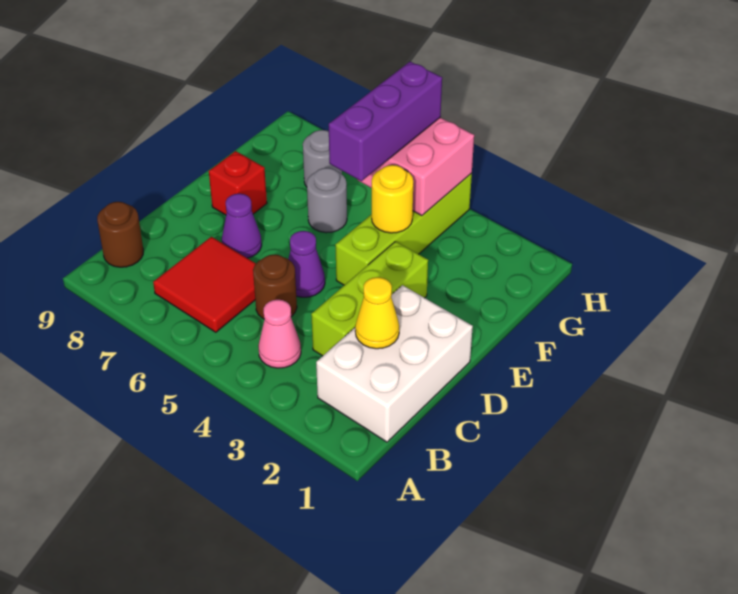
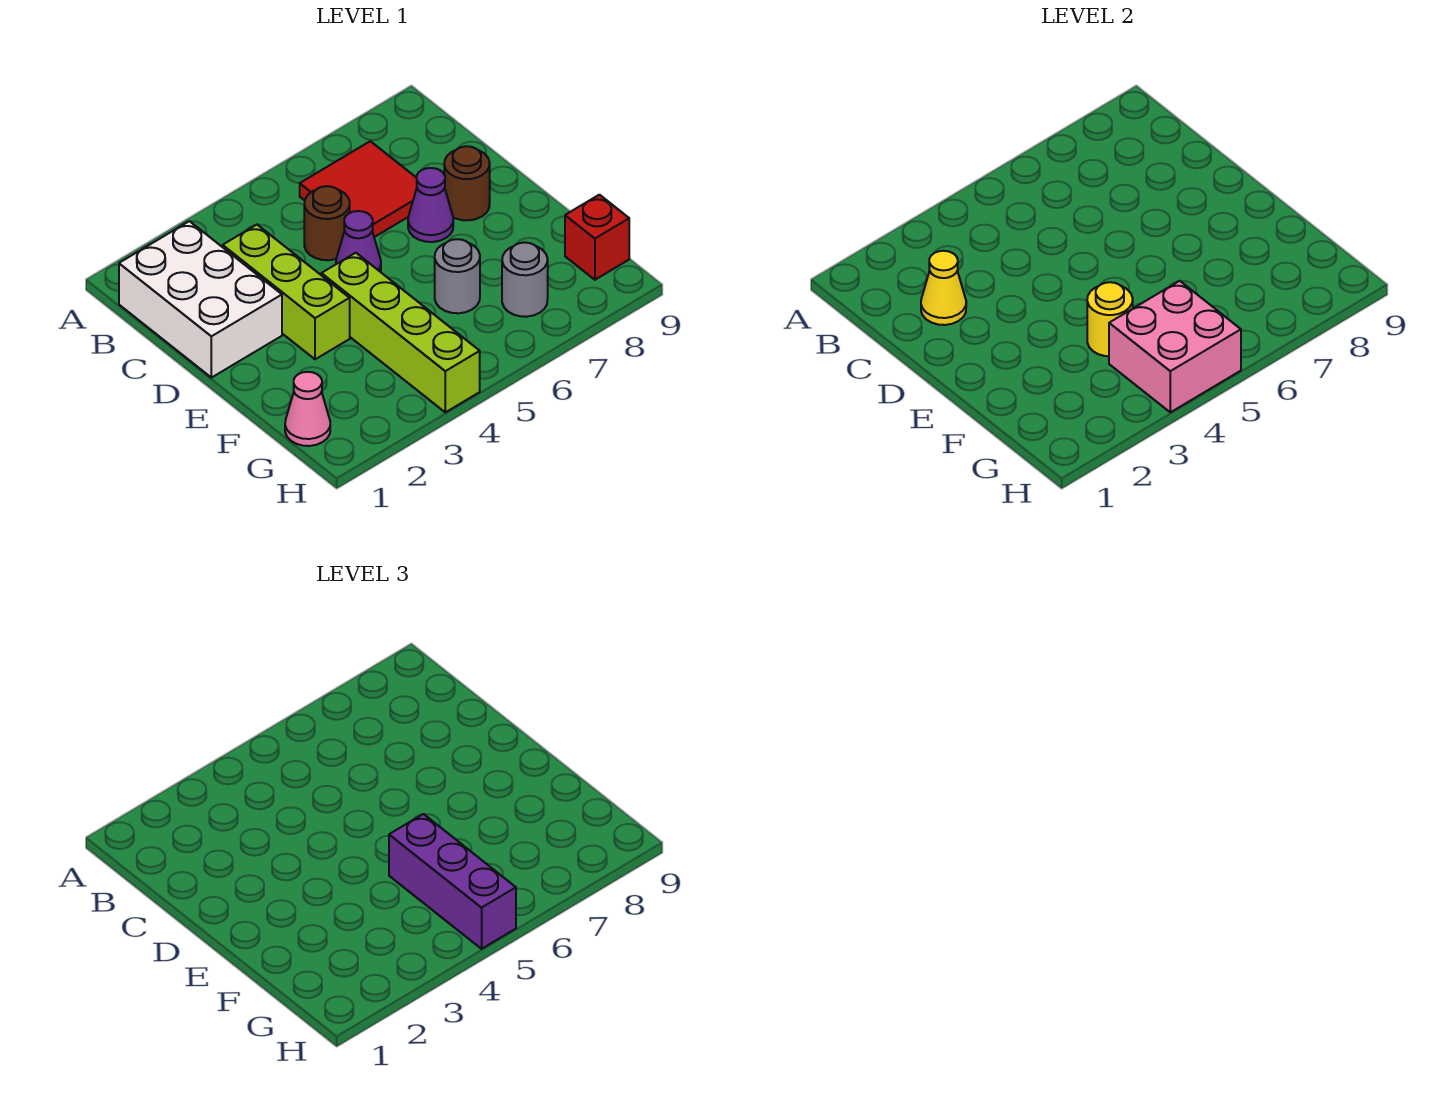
pink cone B4 level 1 -> pink cone G1 level 1
brown round brick B9 level 1 -> brown round brick D8 level 1
red brick E8 level 1 -> red brick G9 level 1

